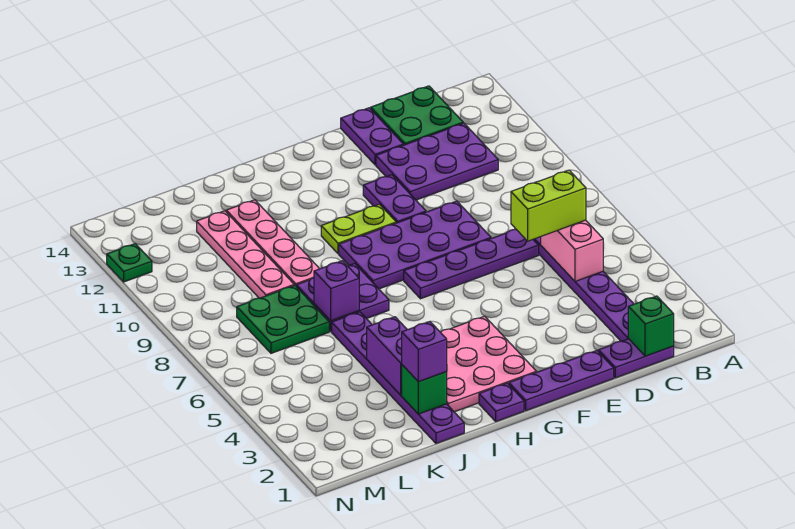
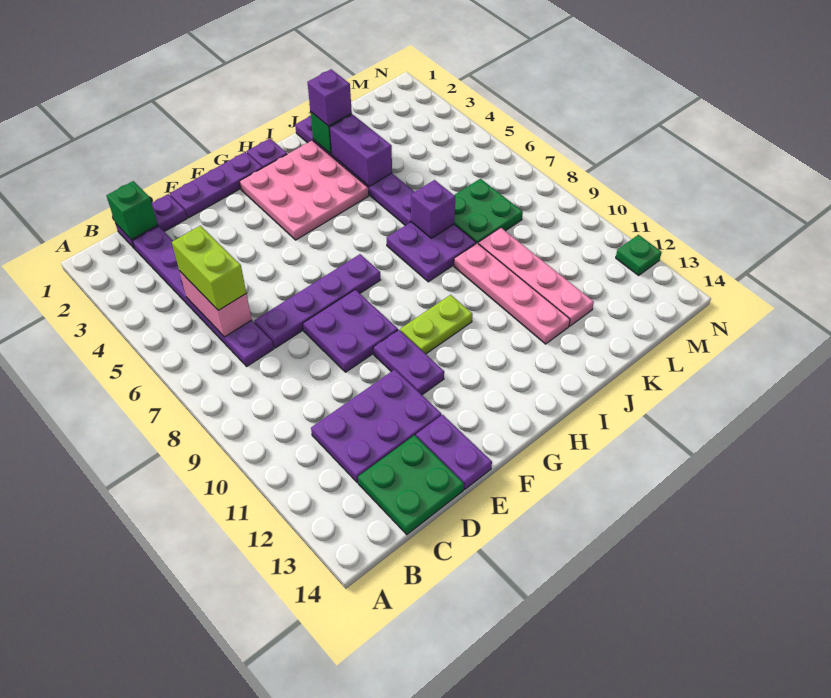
lime brick C6:D6 level 3 -> lime brick C5:C6 level 3
purple plate E8:H9 level 1 -> purple plate E8:F9 level 1

